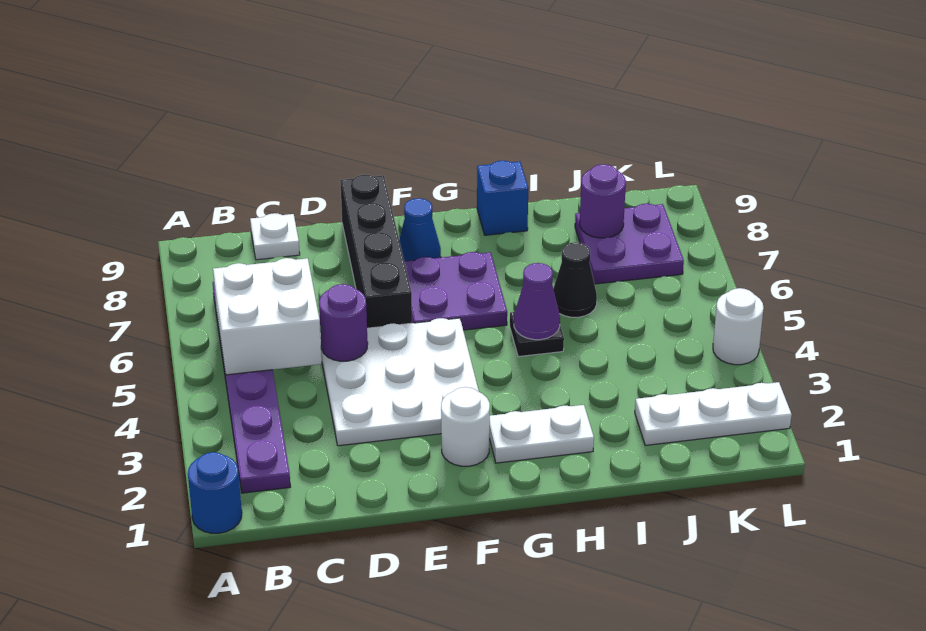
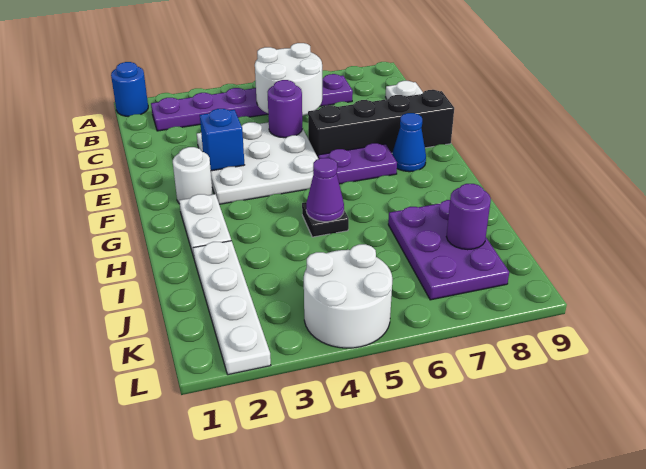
white brick B5:C6 level 2 -> white round brick B5:C6 level 2
purple plate F6:G7 level 1 -> purple plate F6:F7 level 1
blue brick H9 level 1 -> blue brick E3 level 2
black cone I6 level 1 -> none
white plate J2:L2 level 1 -> white plate I2:L2 level 1
purple plate J7:K8 level 1 -> purple plate I7:K8 level 1
white round brick L4 level 1 -> white round brick K4:L5 level 1

